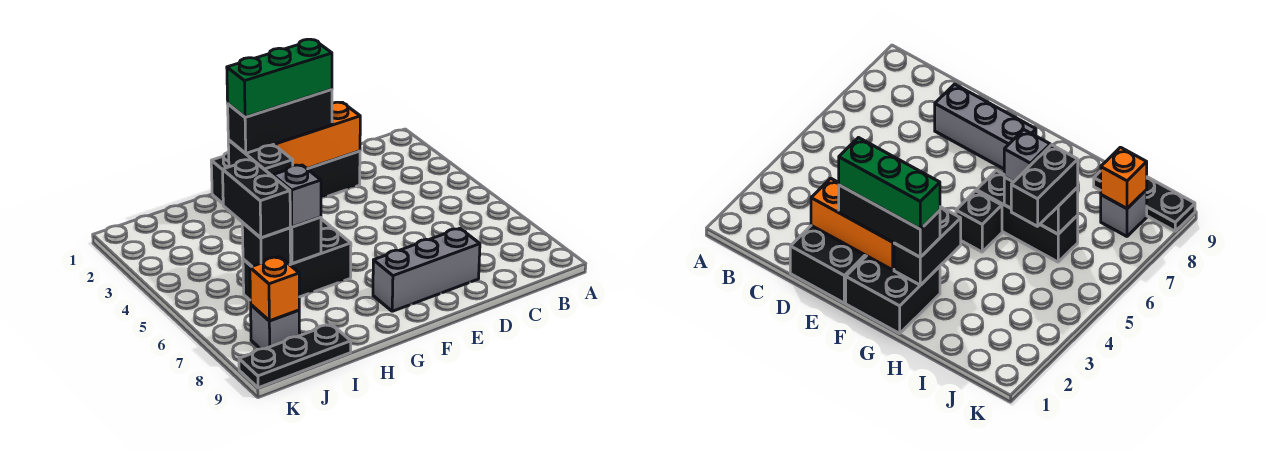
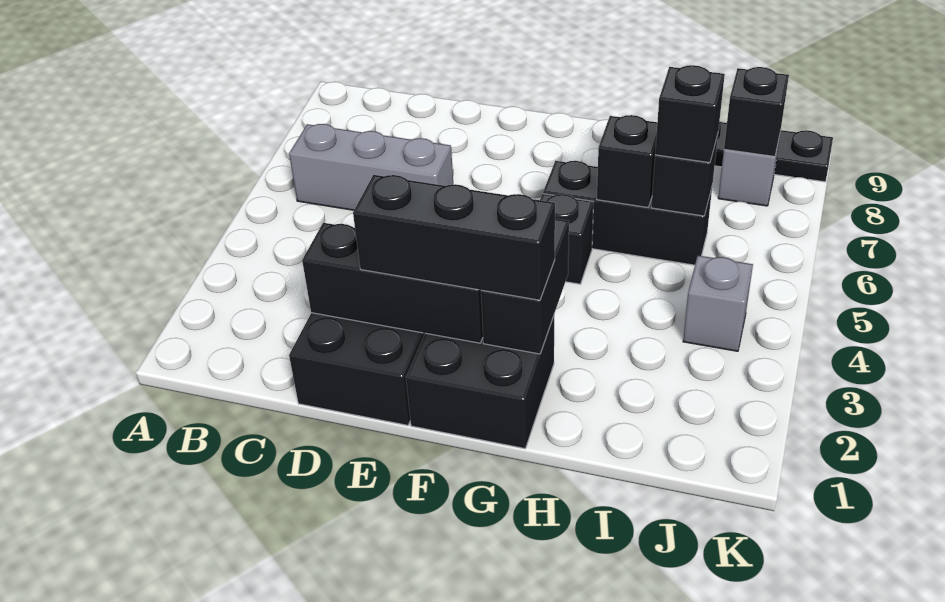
orange brick D2:F2 level 2 -> black brick D2:F2 level 2
grey brick D8:F8 level 1 -> grey brick B6:D6 level 1
green brick E2:G2 level 4 -> none
grey brick H6 level 3 -> grey brick J4 level 1
black brick I5:I6 level 3 -> black brick I6 level 3
orange brick J8 level 2 -> black brick J8 level 2

